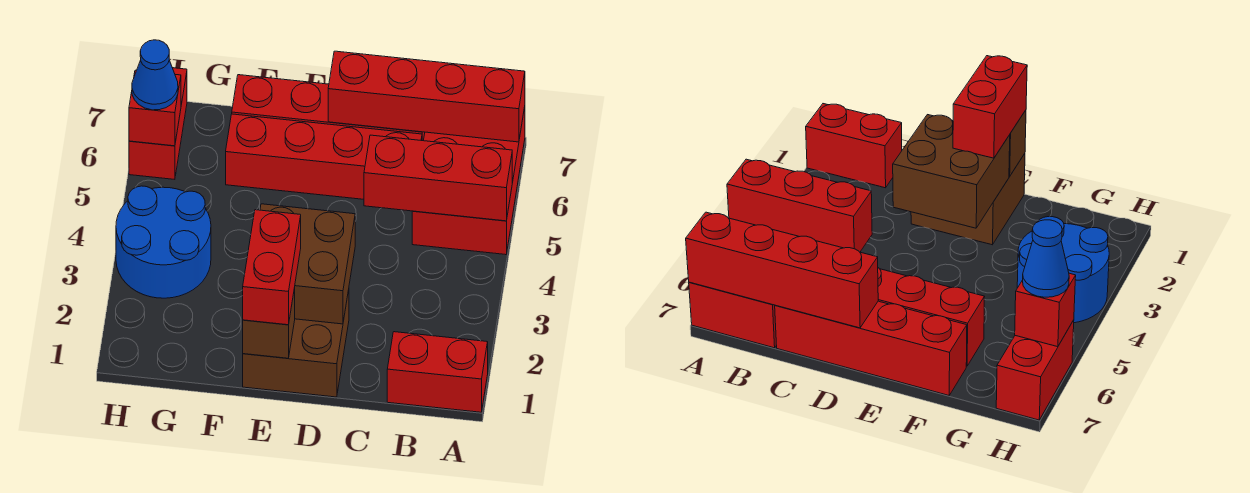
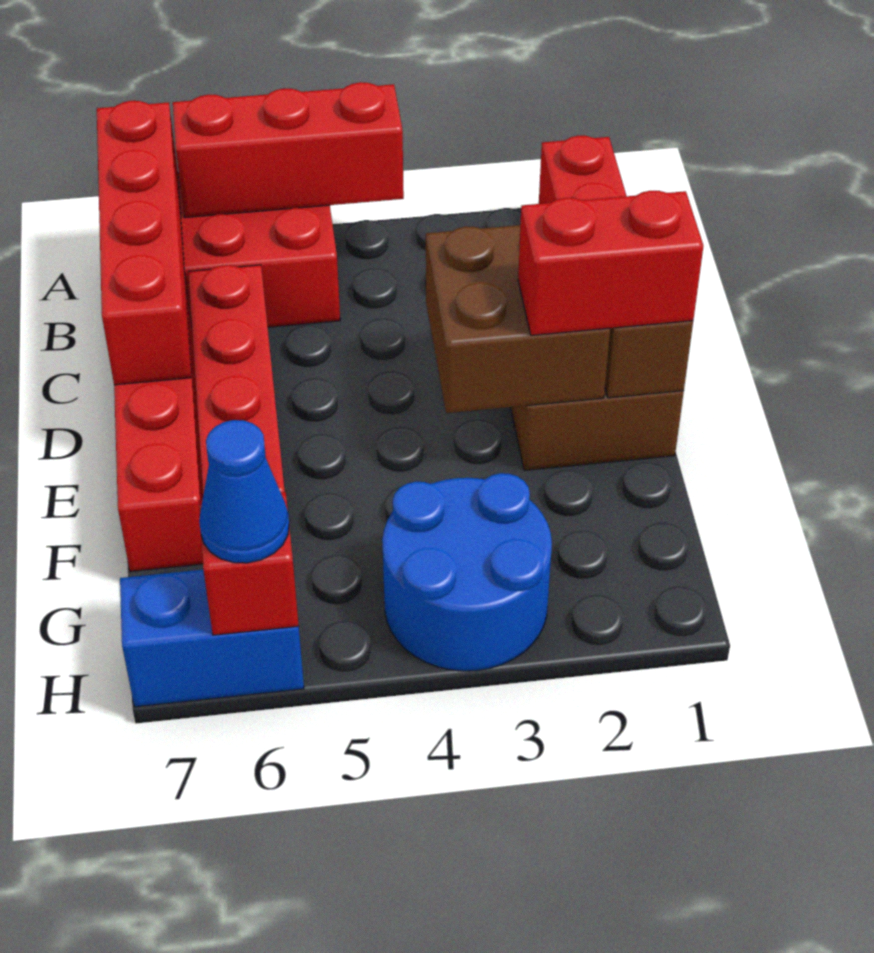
red brick A5:C5 level 2 -> red brick A4:A6 level 2
red brick H6:H7 level 1 -> blue brick H6:H7 level 1

